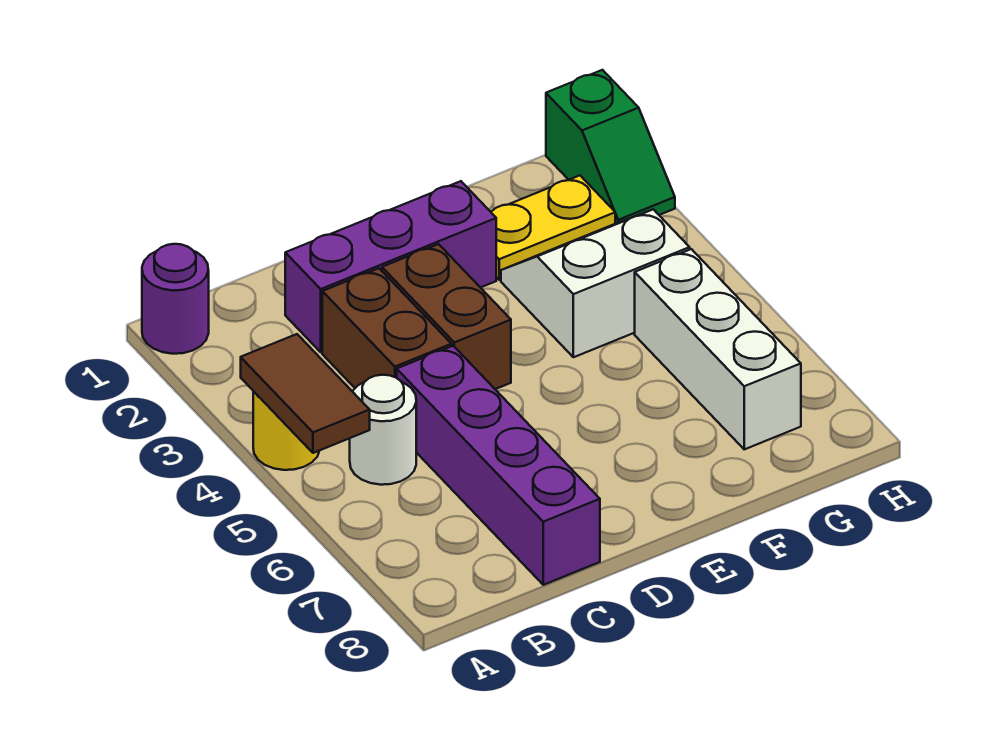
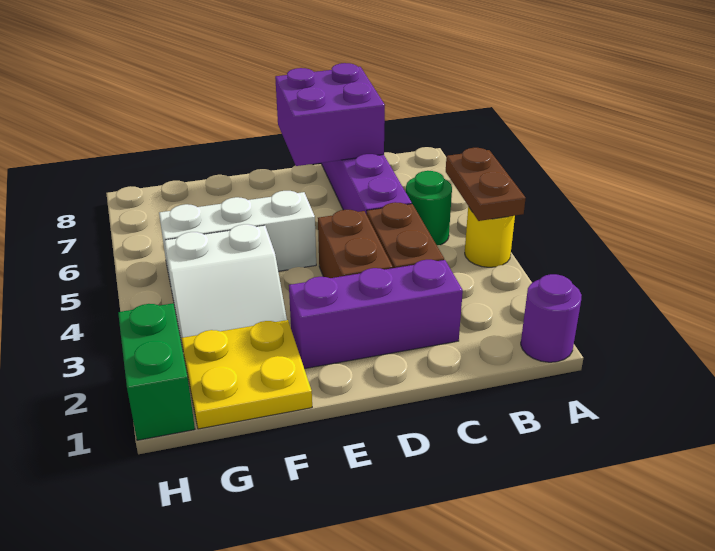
brown tile A4:A5 level 2 -> brown plate A4:A5 level 2
white round brick B5 level 1 -> green round brick B5 level 1
none -> purple brick C7:D8 level 2
yellow plate F2:G2 level 1 -> yellow plate F1:G2 level 1
white brick G5:G7 level 1 -> white brick E5:G5 level 1
green slope H1:H2 level 1 top 1 -> green brick H1:H2 level 1

